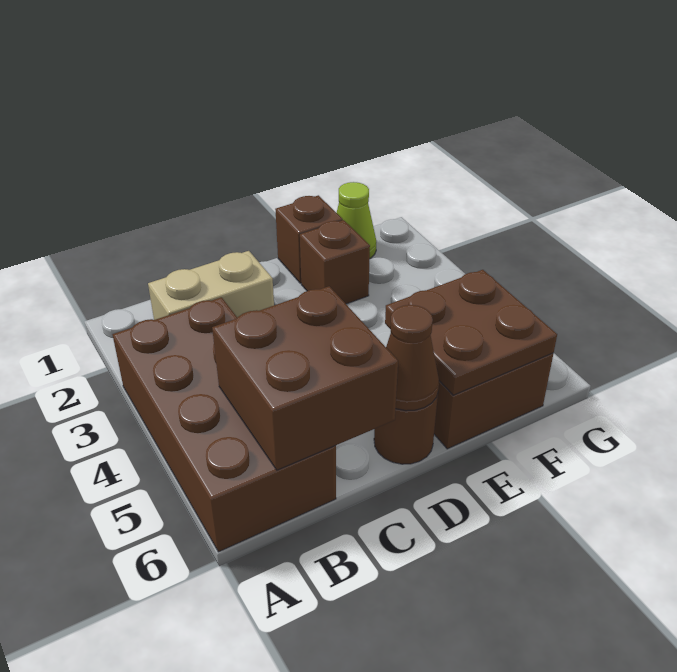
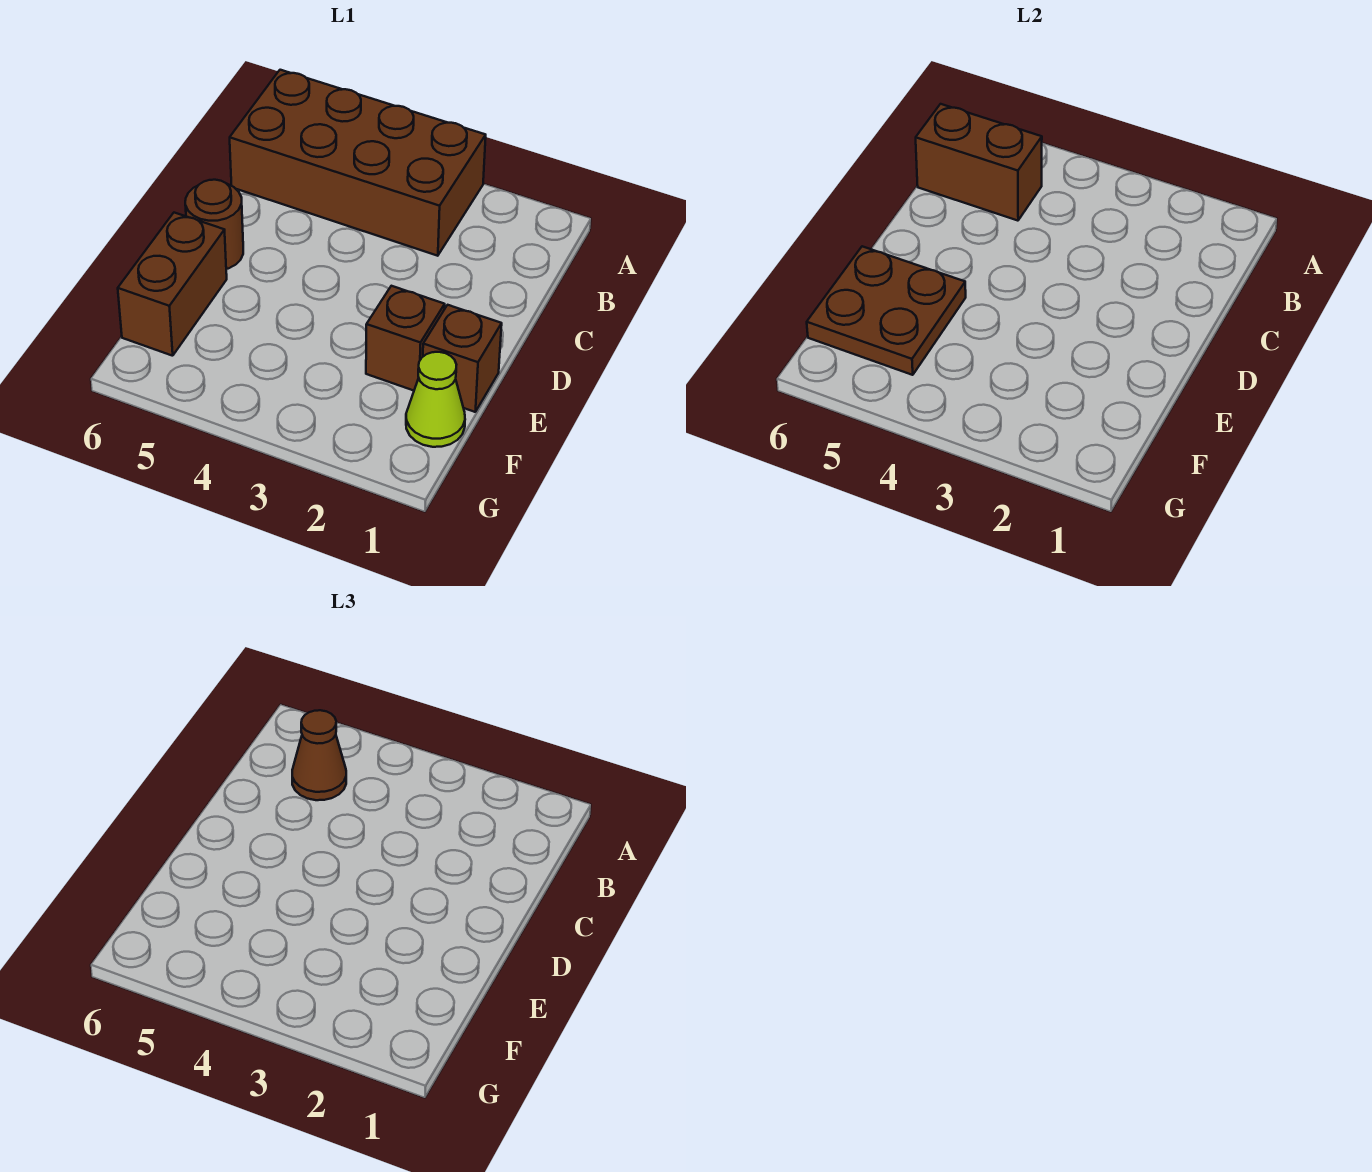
tan brick B2:C2 level 1 -> none
brown brick B5:C6 level 2 -> brown brick B5:B6 level 2
brown cone D6 level 2 -> brown cone B5 level 3

